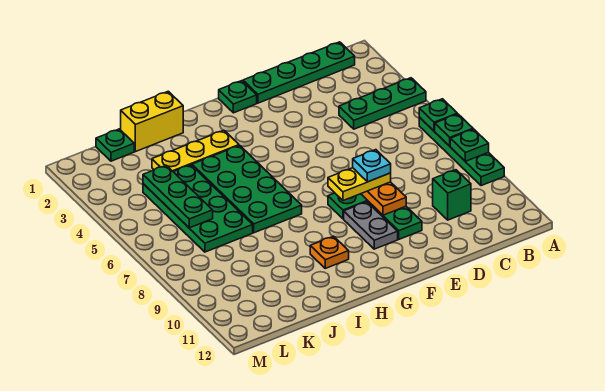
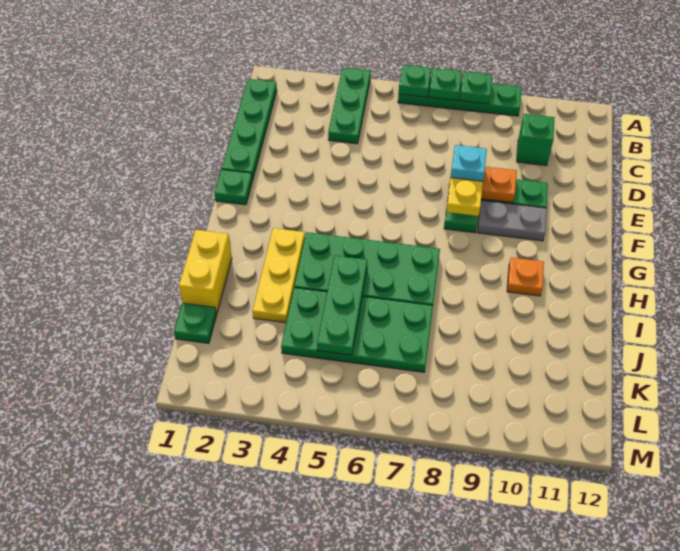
green plate K4:K6 level 2 -> green plate I5:K5 level 2

